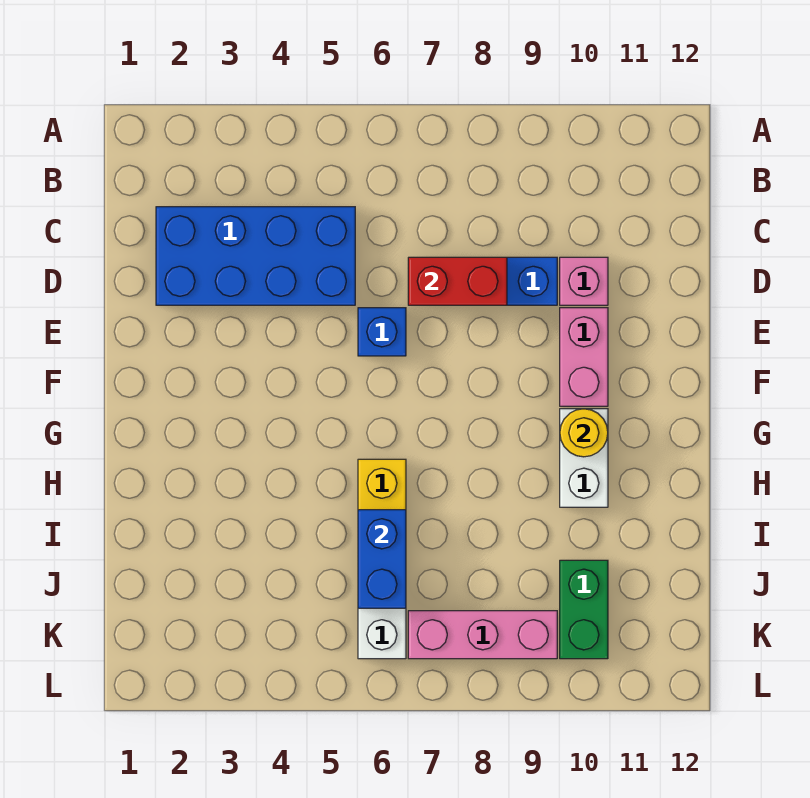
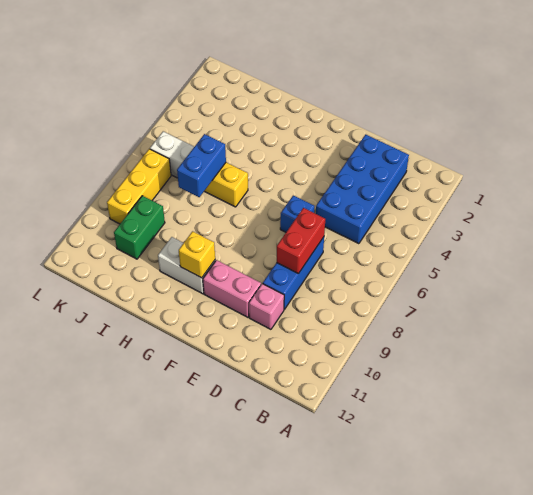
yellow round brick G10 level 2 -> yellow brick G10 level 2
blue brick I6:J6 level 2 -> blue brick I6:I7 level 2
green brick J10:K10 level 1 -> green brick J9:J10 level 1
pink brick K7:K9 level 1 -> yellow brick K7:K9 level 1

